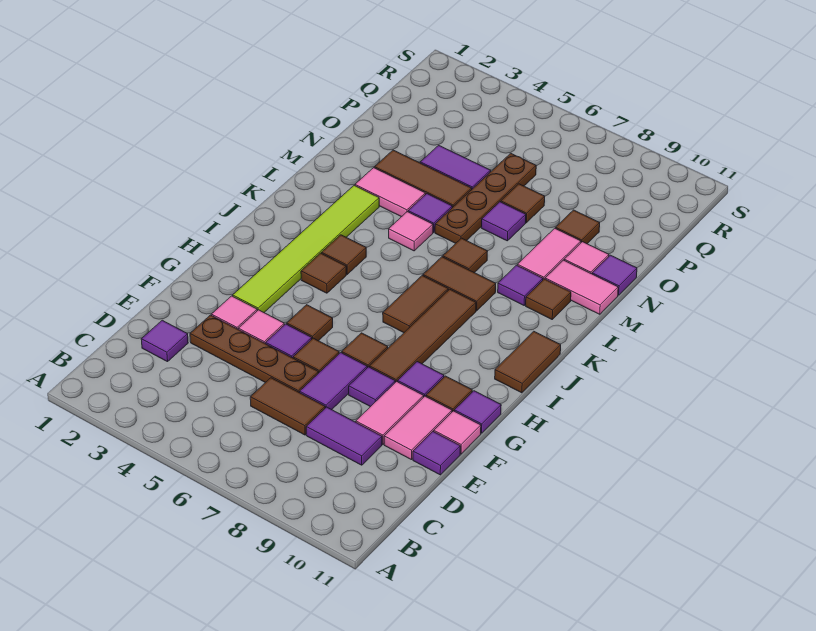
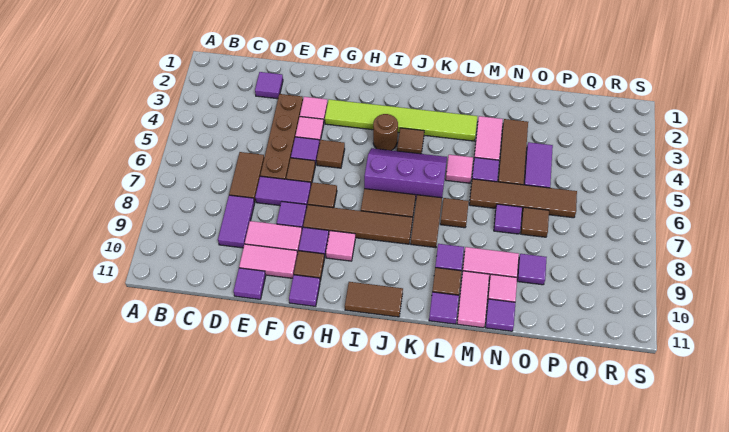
pink tile F11 level 1 -> pink tile H9 level 1
brown tile I4 level 1 -> brown round brick I4 level 1
none -> purple slope I5:K6 level 1 top 6
none -> purple tile L11 level 1
brown plate M6:P6 level 1 -> brown tile M6:P6 level 1
brown tile O9 level 1 -> purple tile O9 level 1

